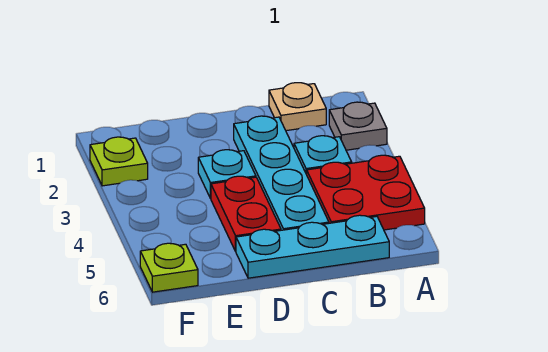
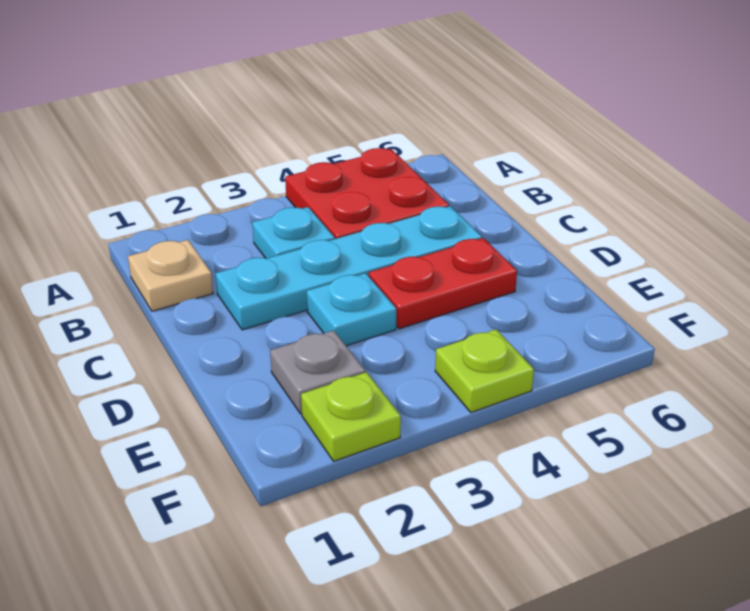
grey plate A2 level 1 -> grey plate E2 level 1
cyan plate B6:D6 level 1 -> none
lime plate F6 level 1 -> lime plate F4 level 1

